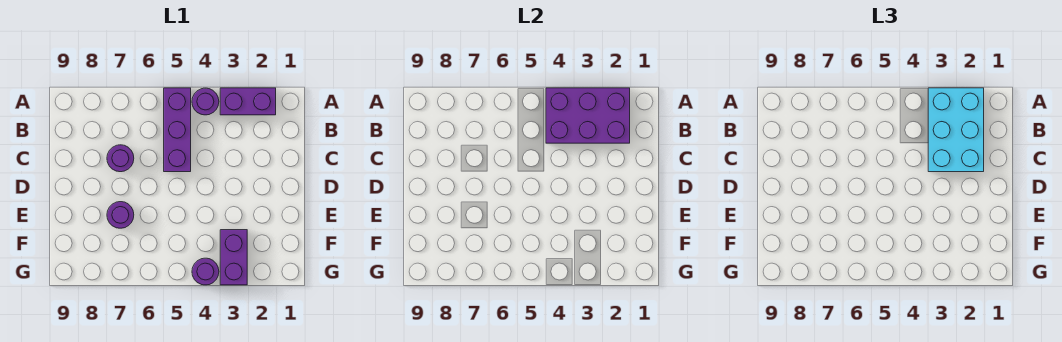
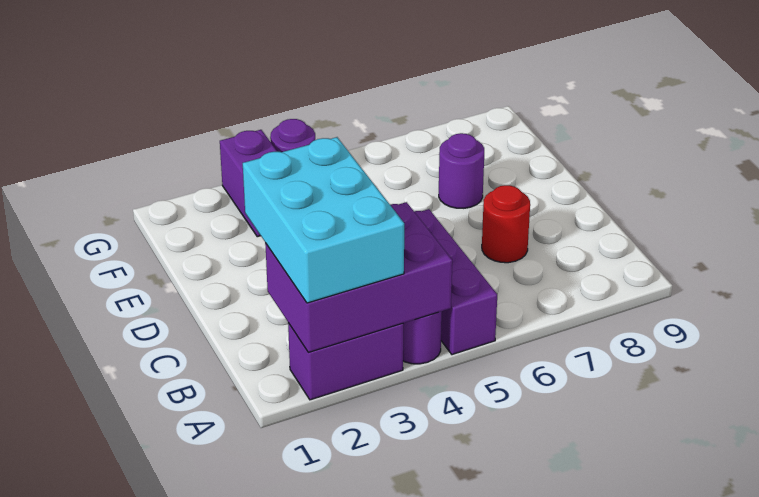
purple round brick C7 level 1 -> red round brick C7 level 1

